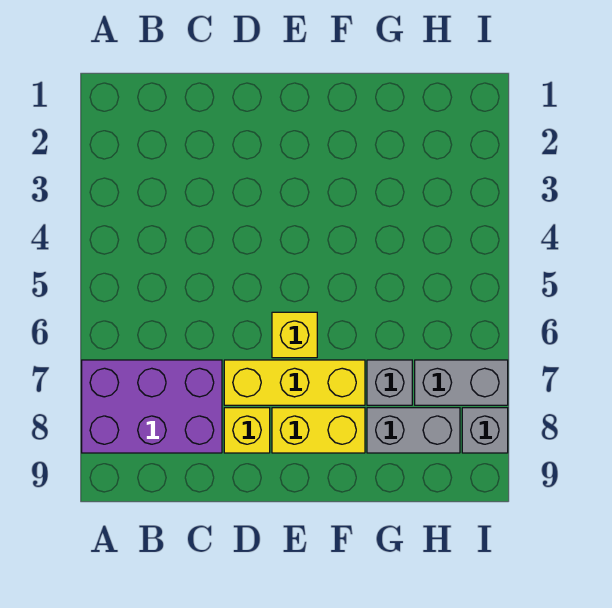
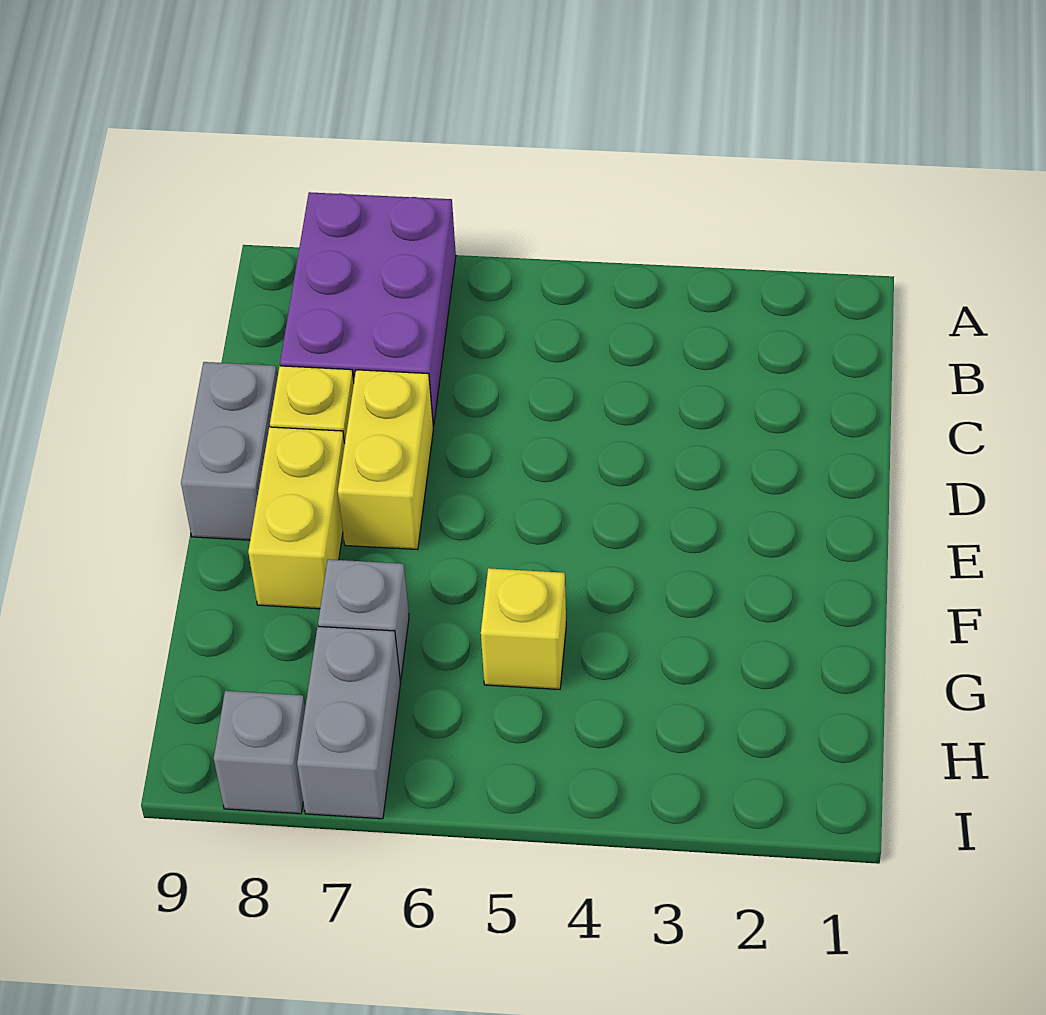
yellow brick D7:F7 level 1 -> yellow brick D7:E7 level 1
yellow brick E6 level 1 -> yellow brick G5 level 1
grey brick G8:H8 level 1 -> grey brick D9:E9 level 1

